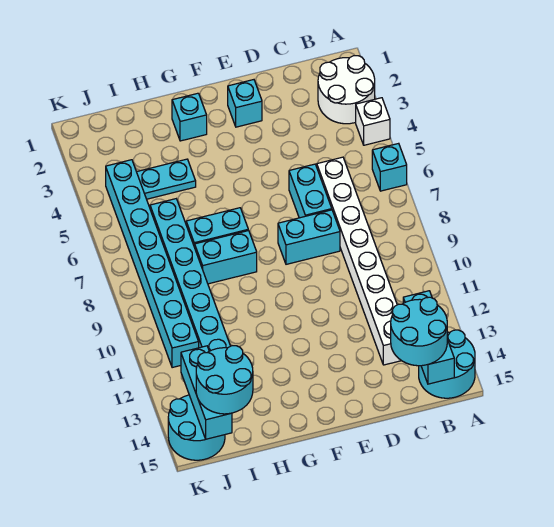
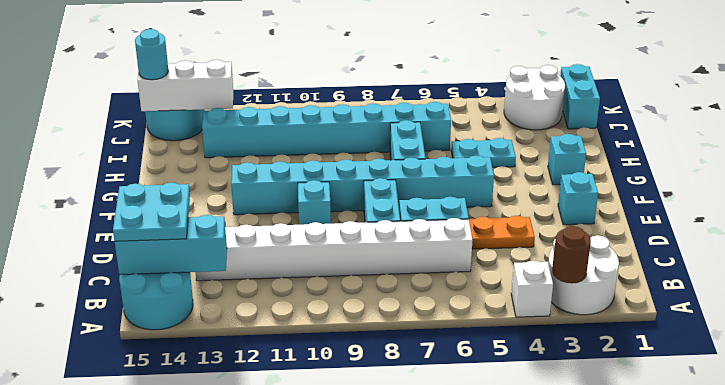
none -> brown round brick A3 level 2
cyan brick A6 level 1 -> cyan brick E10 level 1
cyan round brick B14:C15 level 3 -> cyan plate B14:C15 level 3
none -> orange plate D4:D5 level 1
cyan brick G8:H8 level 1 -> cyan brick J1:K1 level 1
cyan plate H4:I4 level 1 -> cyan plate H4:H5 level 1
cyan round brick I14:J15 level 3 -> cyan round brick J15 level 3
none -> white round brick J2:K3 level 1
cyan brick J4:J11 level 1 -> cyan brick F5:F12 level 1
cyan brick J13:J15 level 2 -> white brick J13:J15 level 2

